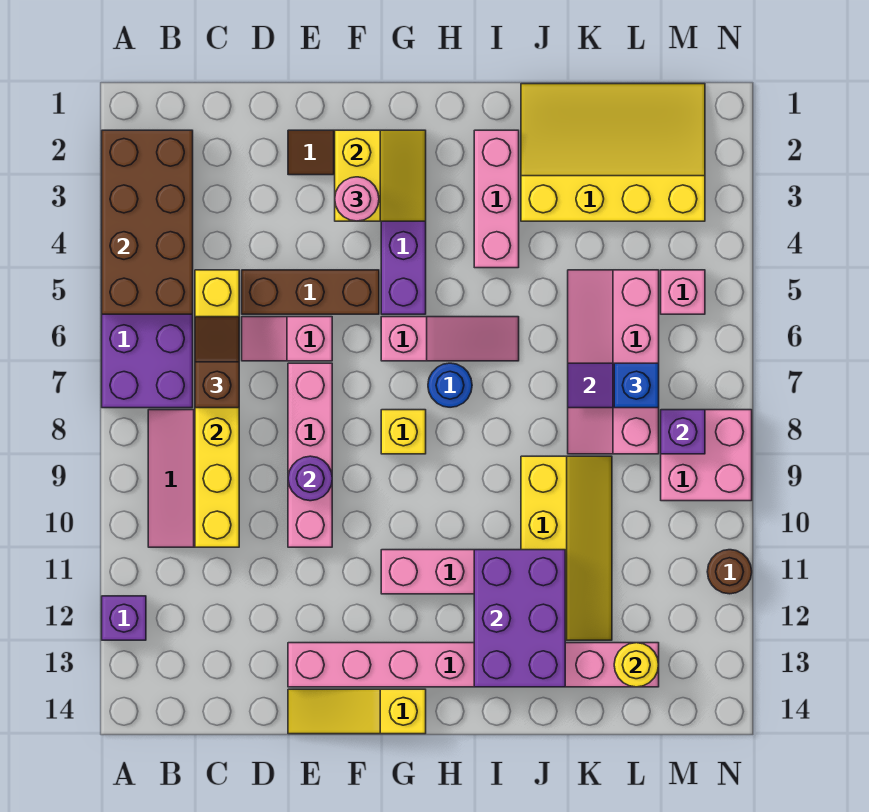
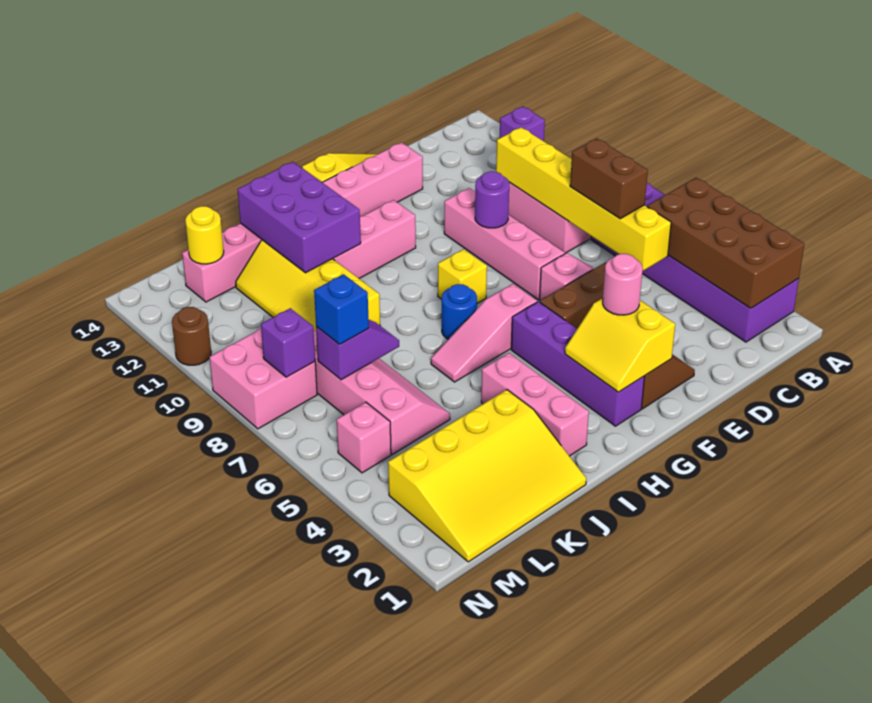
brown slope C6:C7 level 3 top 7 -> brown brick C6:C7 level 3

